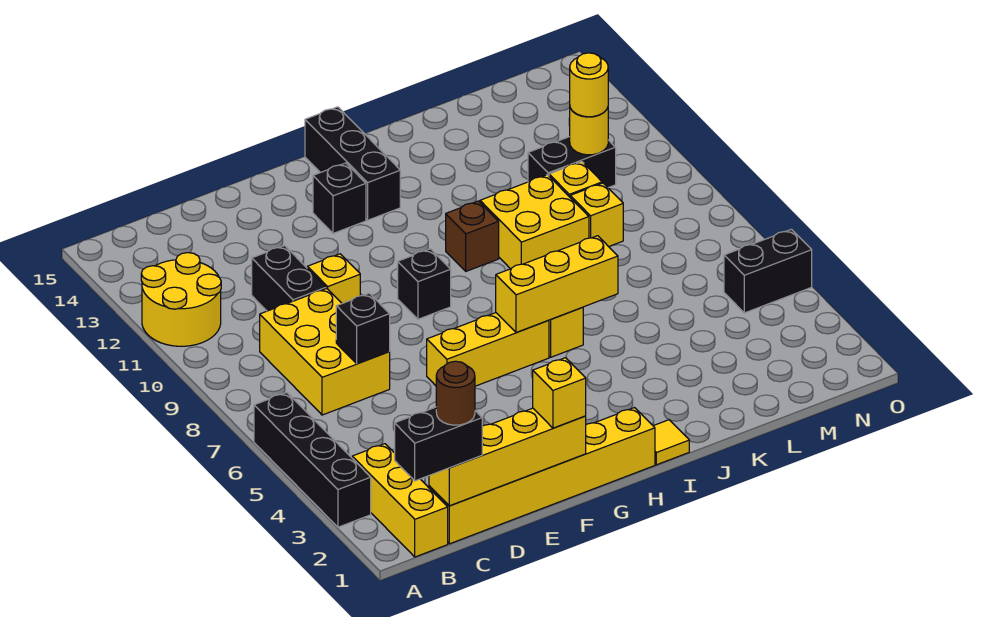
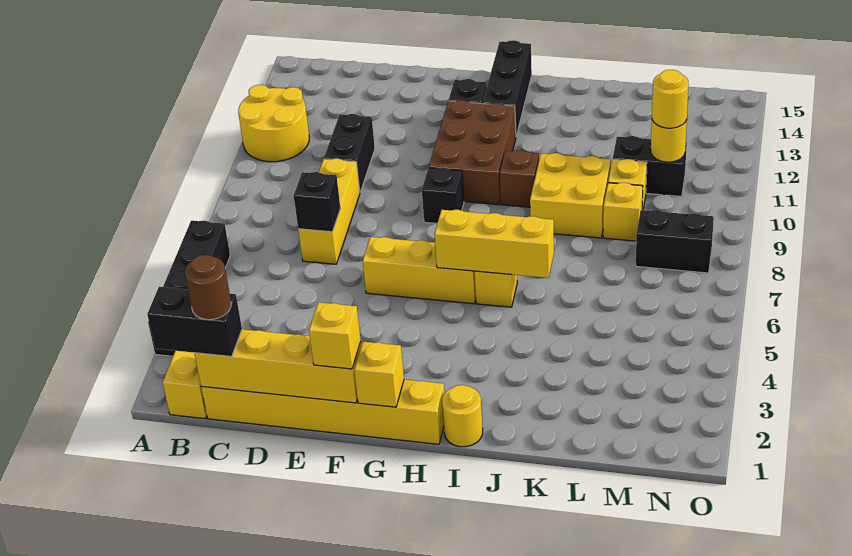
yellow brick C7:D9 level 1 -> yellow brick D7:D9 level 1
yellow brick E10 level 1 -> yellow brick G1 level 2
none -> brown brick G10:H12 level 1
yellow tile I1 level 1 -> yellow round brick I1 level 1
black brick N5:O5 level 1 -> black brick M8:N8 level 1

